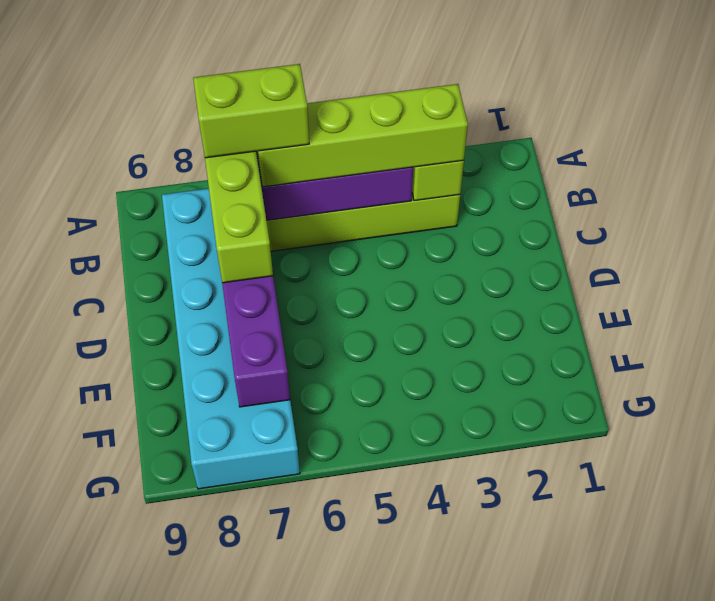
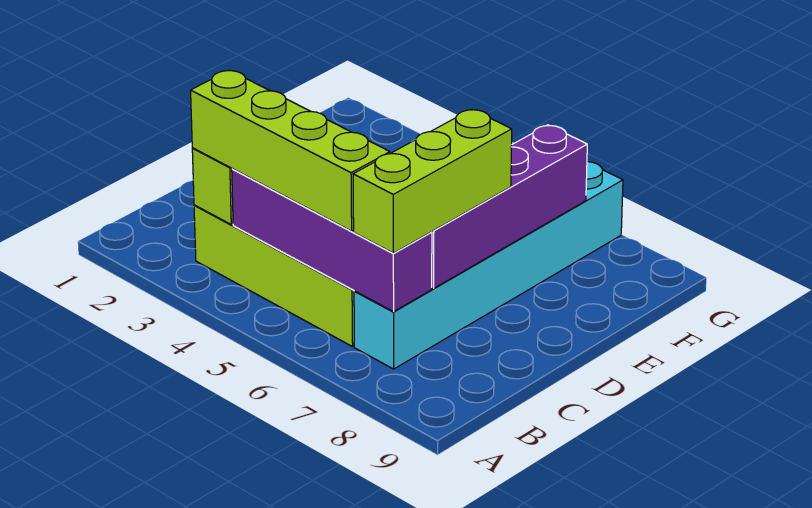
lime brick B6:B7 level 4 -> none
cyan brick B7:G8 level 1 -> cyan brick B7:G7 level 1

